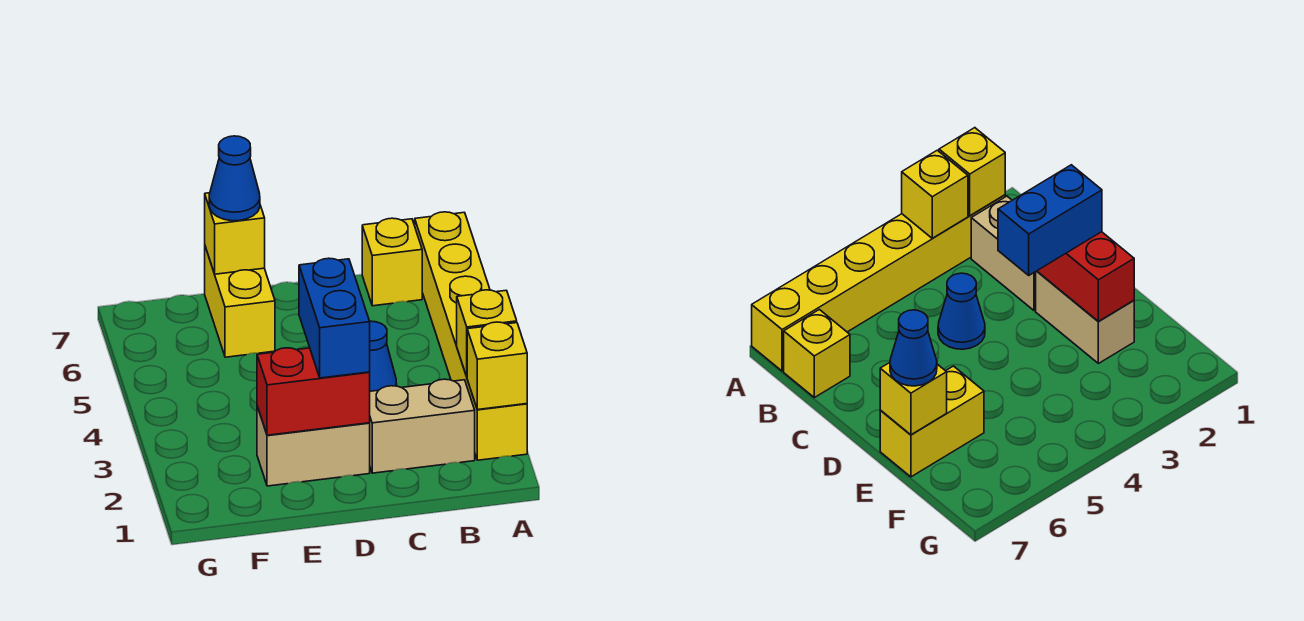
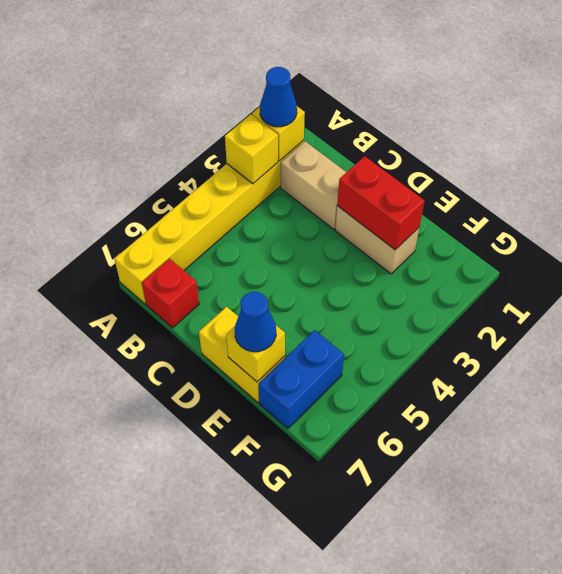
yellow brick B7 level 1 -> red brick B7 level 1
blue cone C4 level 1 -> blue cone A2 level 3
blue brick D2:D3 level 3 -> blue brick F6:F7 level 1
yellow brick E6:E7 level 1 -> yellow brick D7:E7 level 1

